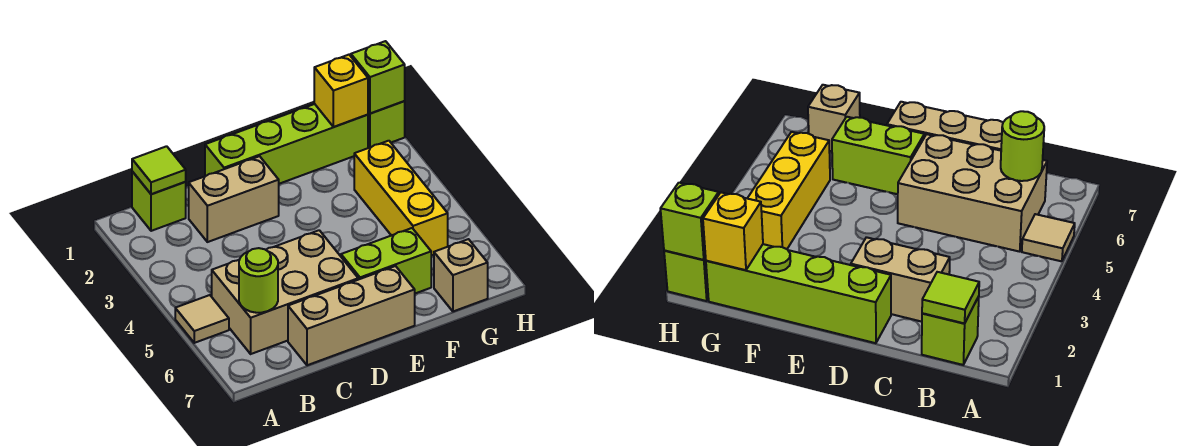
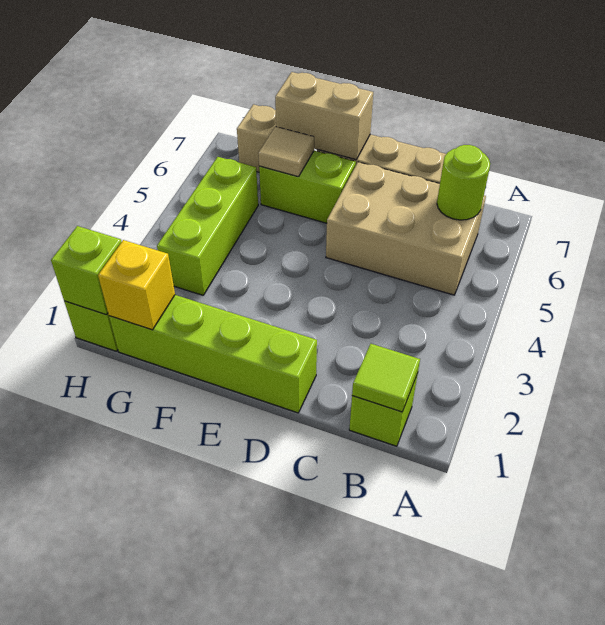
tan tile A5 level 1 -> tan tile F6 level 2
tan brick C2:D2 level 1 -> tan brick E7:F7 level 2
yellow brick G3:G5 level 1 -> lime brick G3:G5 level 1

